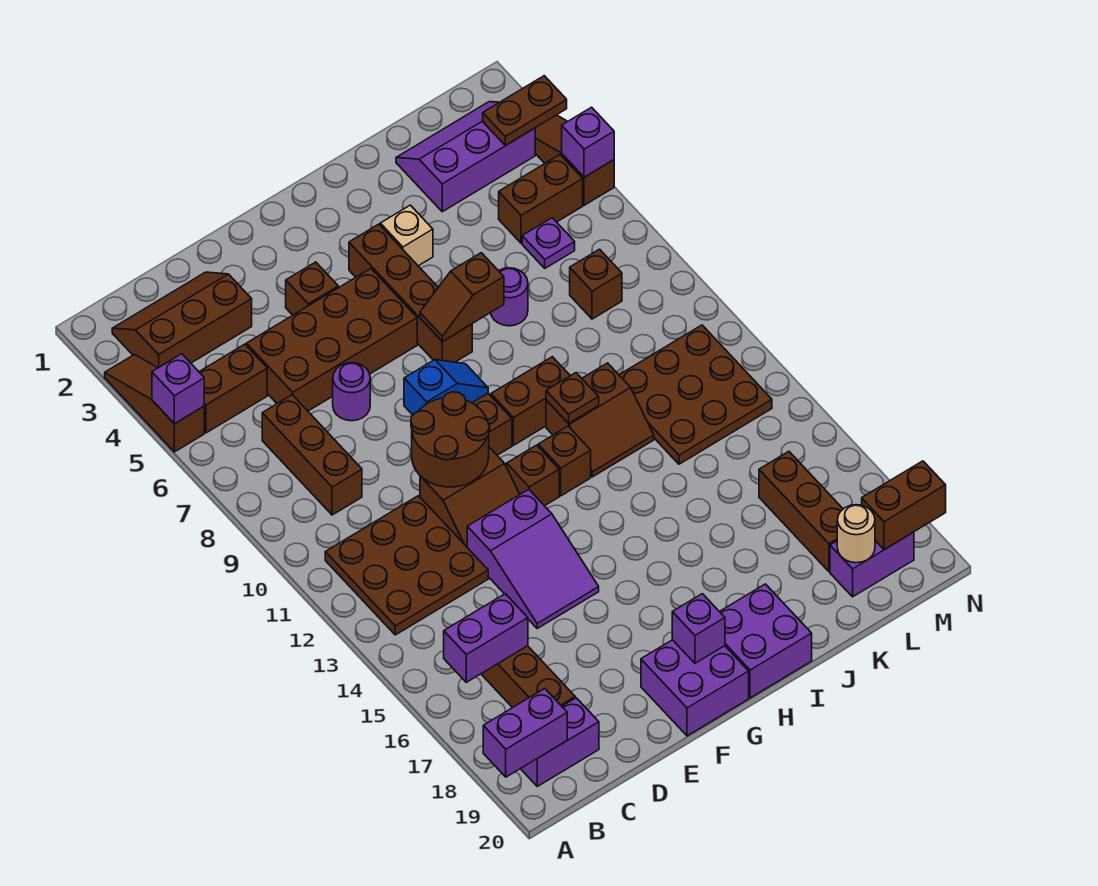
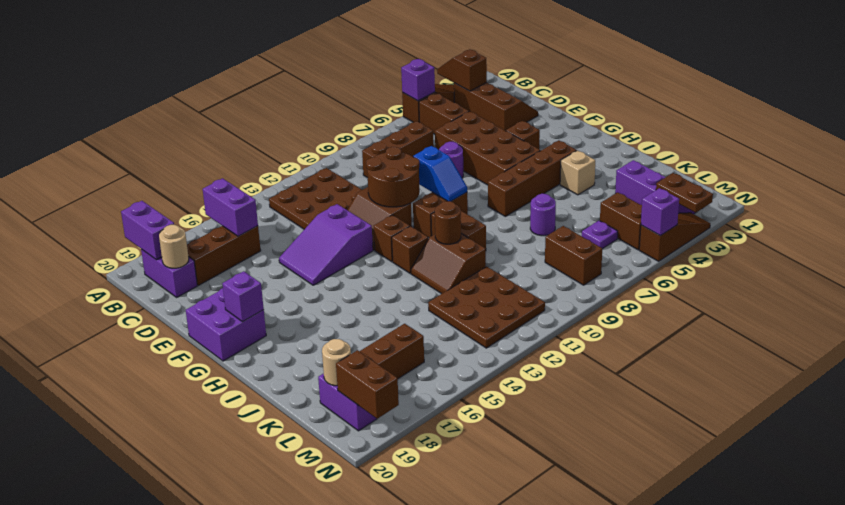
none -> tan round brick C19 level 2
brown slope H7:I7 level 2 top I -> brown slope A3:B3 level 2 top B
purple brick H19:I20 level 1 -> none
brown plate I11 level 2 -> brown round brick I11 level 2
brown brick L8 level 1 -> brown brick L8:M8 level 1

